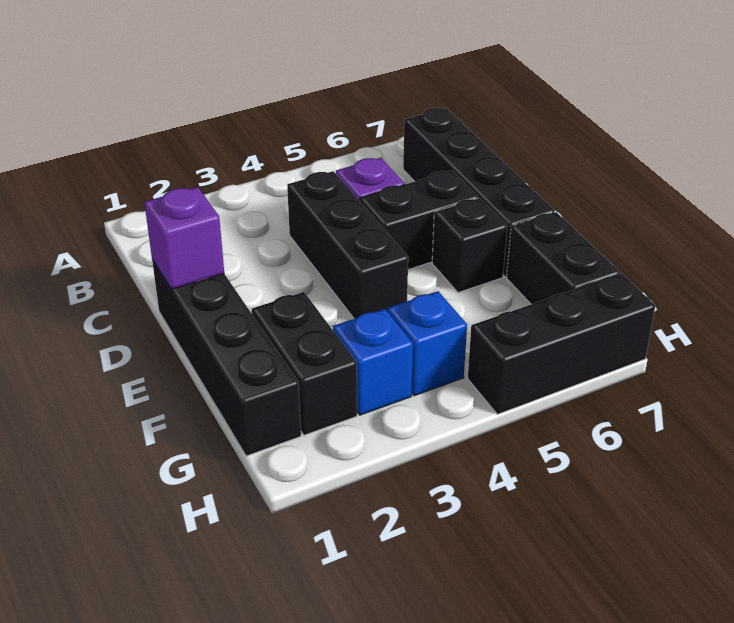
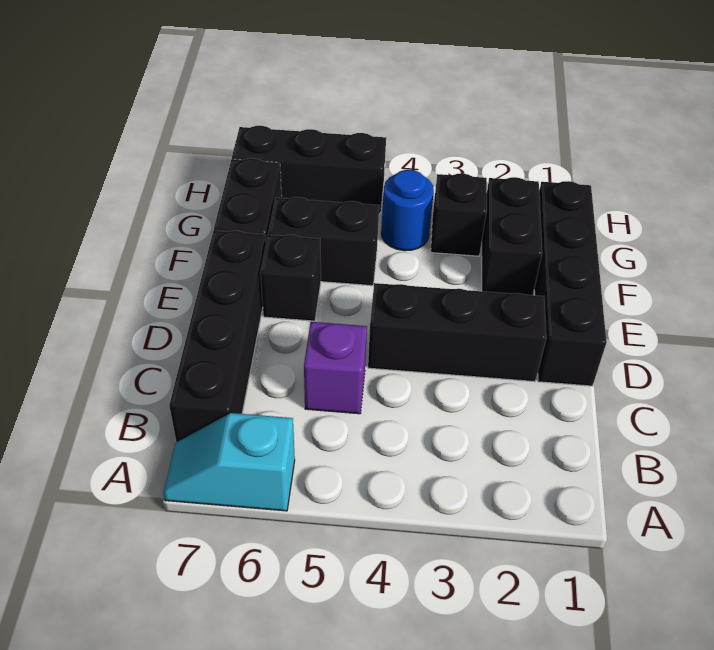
none -> cyan slope A6:A7 level 1 top 6
black brick C4:E4 level 1 -> black brick D2:D4 level 1
purple brick D1 level 2 -> none
black brick D5:D6 level 1 -> black brick F5:F6 level 1
blue brick G3 level 1 -> black brick G3 level 1
blue brick G4 level 1 -> blue round brick G4 level 1

